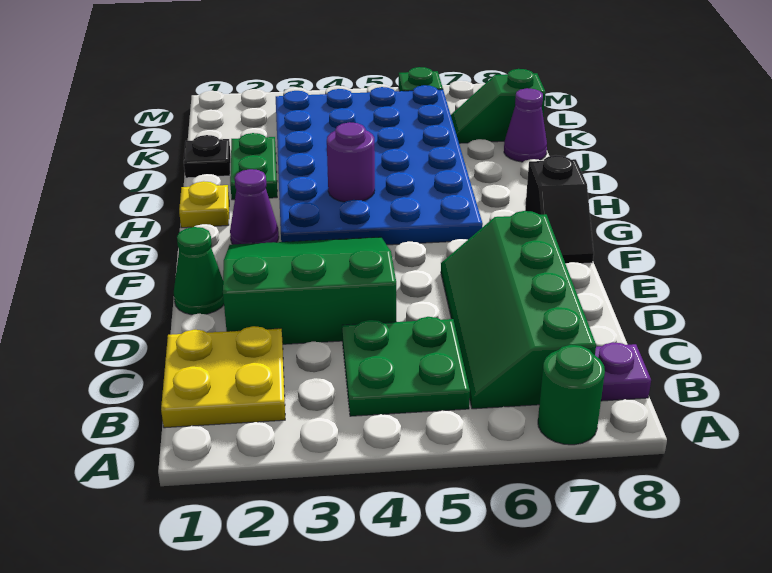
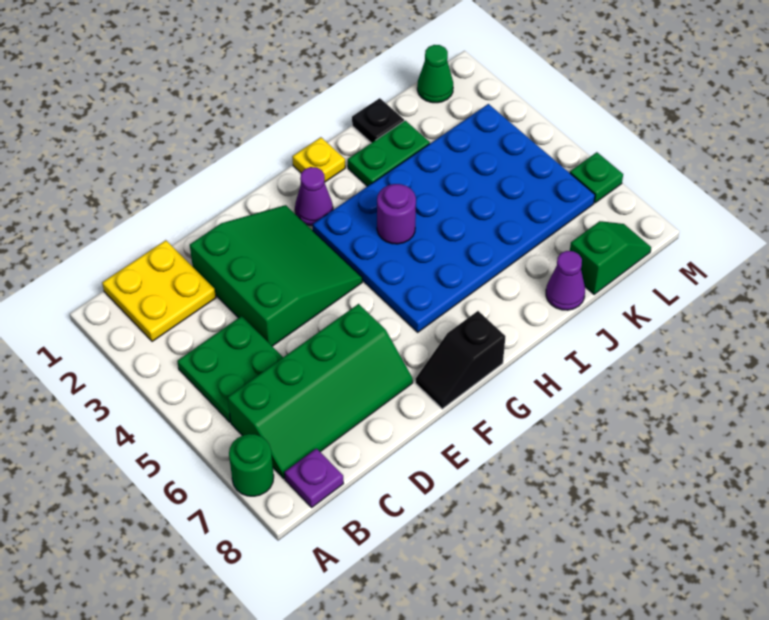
green slope B6:E7 level 1 top 7 -> green slope B6:E7 level 1 top 6
green cone E1 level 1 -> green cone L1 level 1
green slope K7:K8 level 1 top 8 -> green slope K8:L8 level 1 top K

